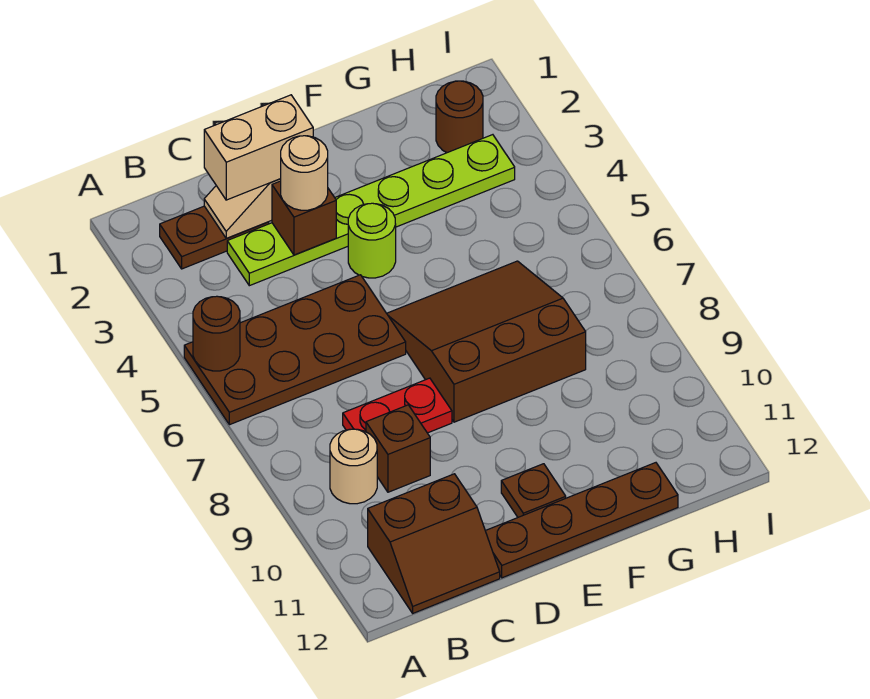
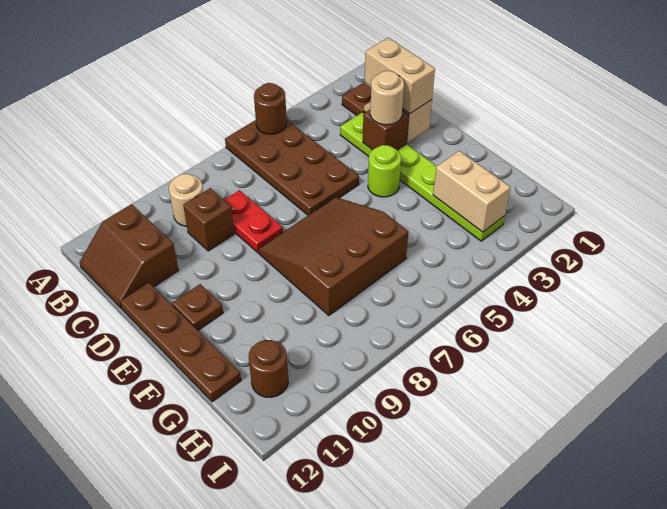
brown slope E6:G8 level 1 top 8 -> brown slope E6:G8 level 1 top G
none -> tan brick G3:H3 level 2
brown round brick H2 level 1 -> brown round brick H11 level 1

